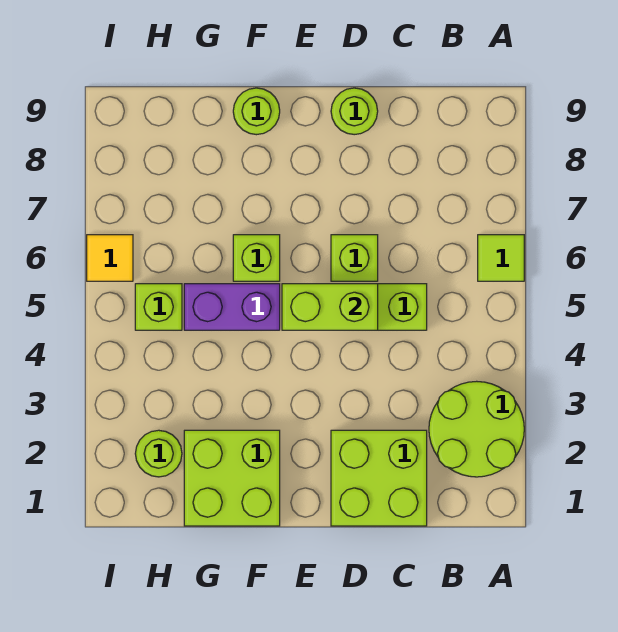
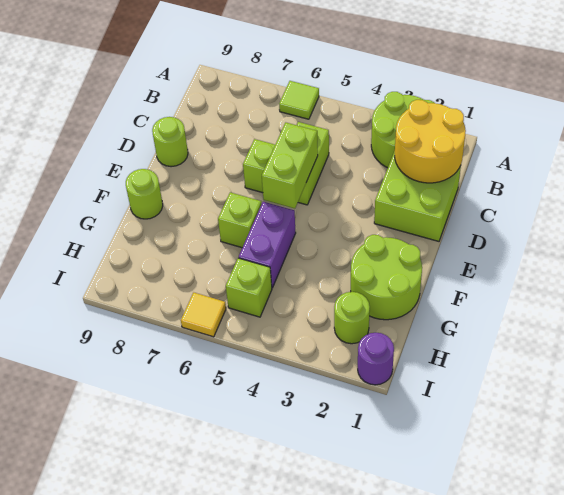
none -> yellow round brick B1:C2 level 2
lime brick F1:G2 level 1 -> lime round brick F1:G2 level 1
none -> purple round brick I1 level 1

